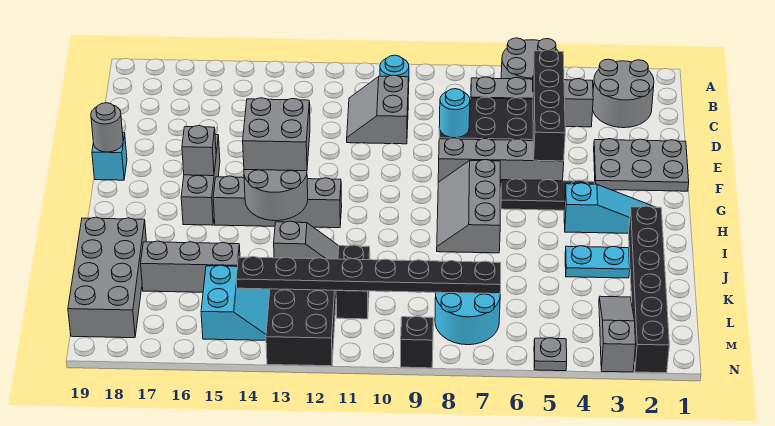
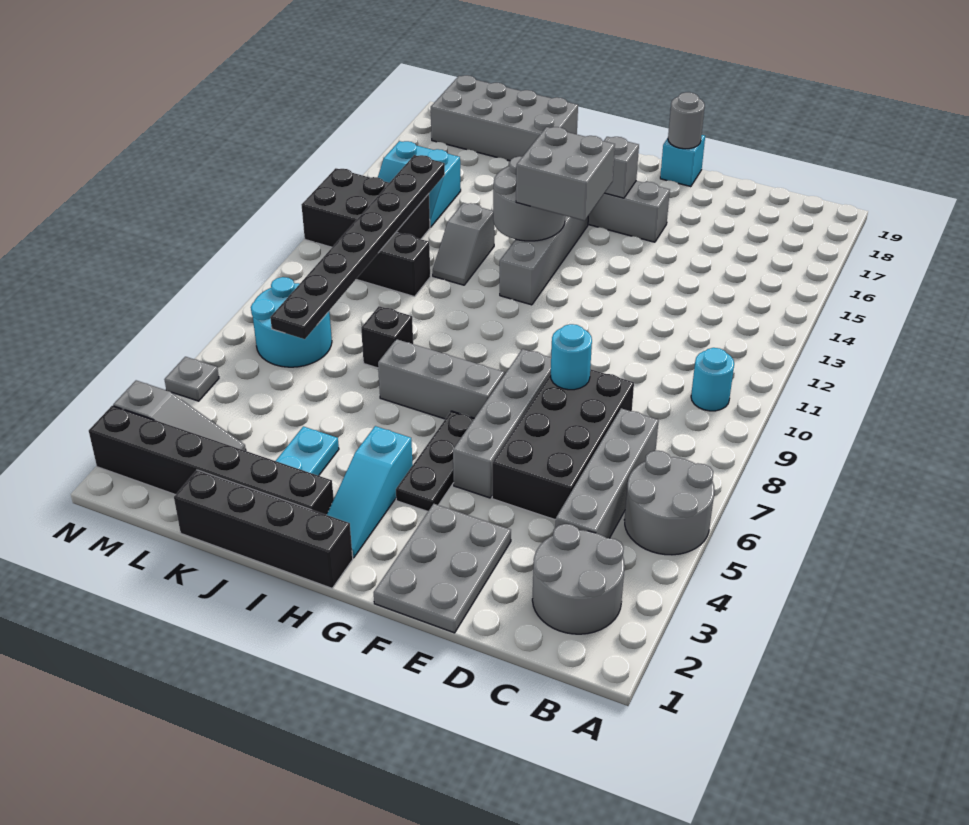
black brick C5:F5 level 2 -> black brick H1:K1 level 1
grey slope C10:D11 level 1 top 10 -> none
grey brick K15:K17 level 1 -> none
black brick N9 level 1 -> black brick J8 level 1

